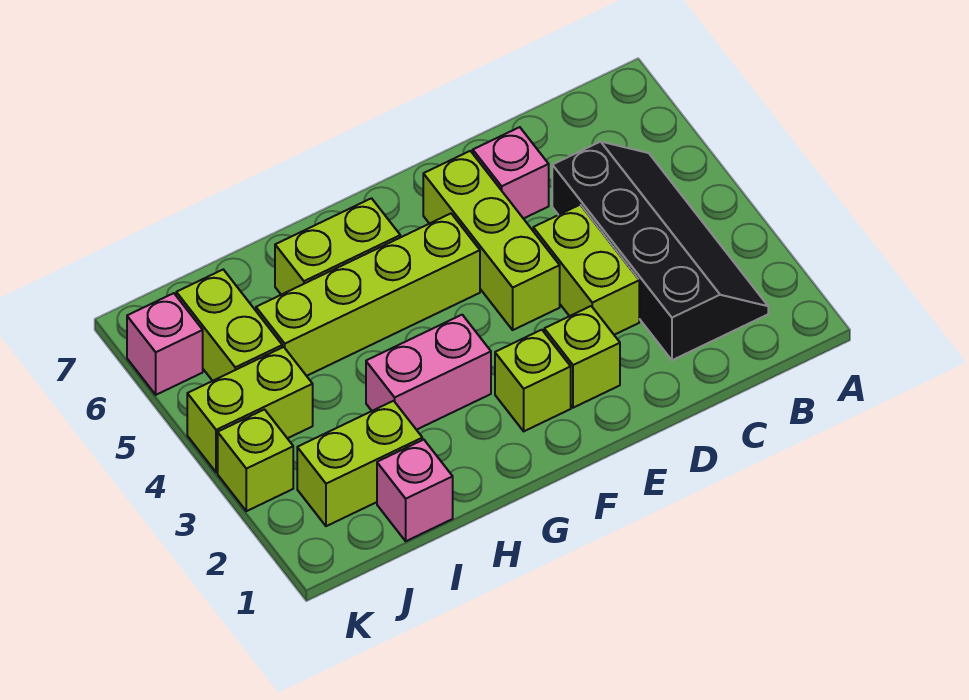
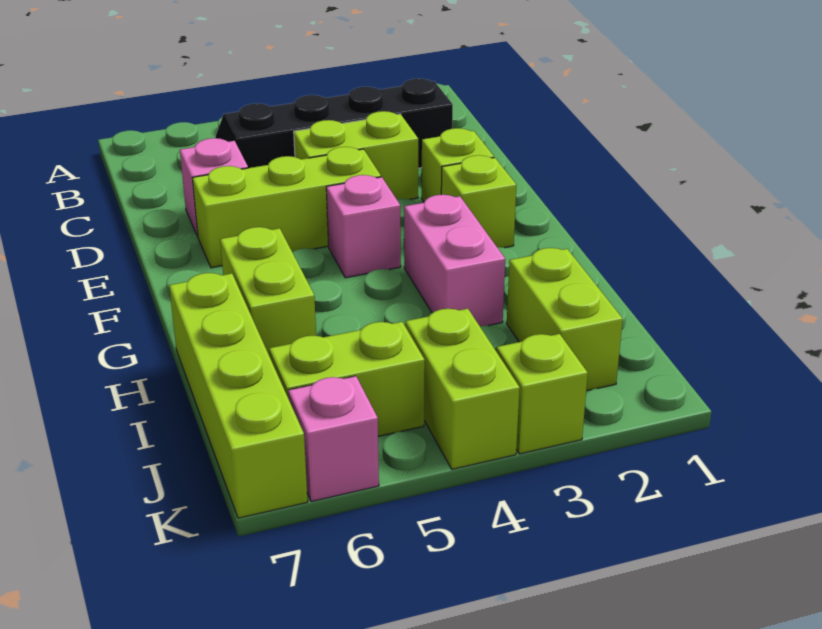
lime brick F5:I5 level 1 -> lime brick H7:K7 level 1
pink brick I1 level 1 -> pink brick F4 level 1

